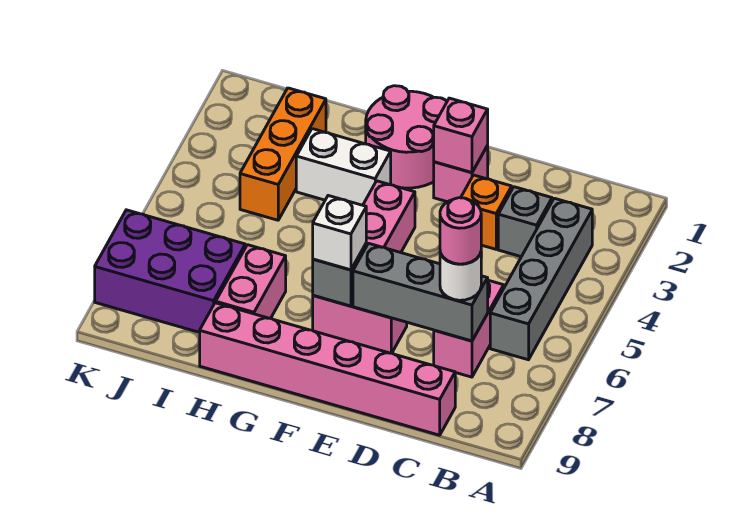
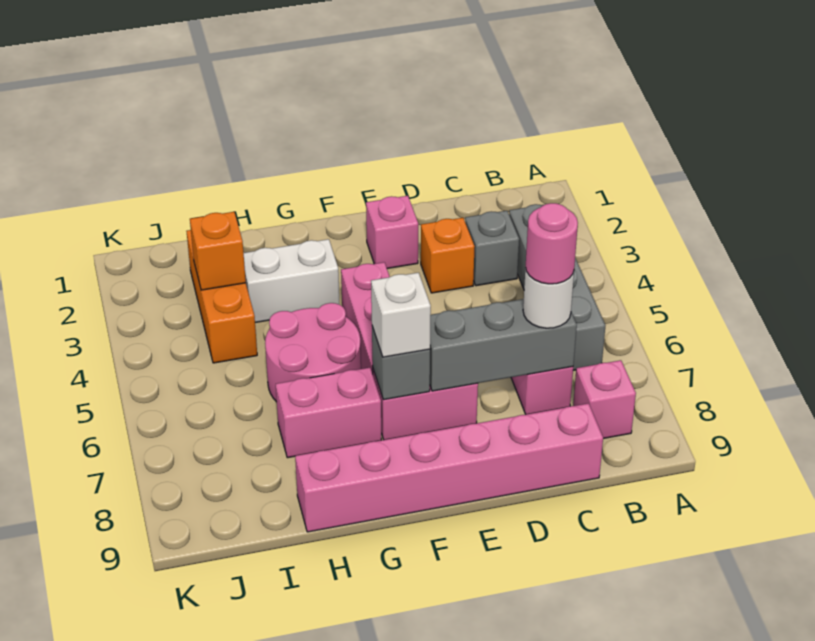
pink brick E2 level 2 -> pink brick B8 level 1
pink round brick F1:G2 level 1 -> pink round brick G5:H6 level 1
pink brick H7:H8 level 1 -> pink brick G7:H7 level 1
none -> orange brick I3 level 2
purple brick I7:K8 level 1 -> none

